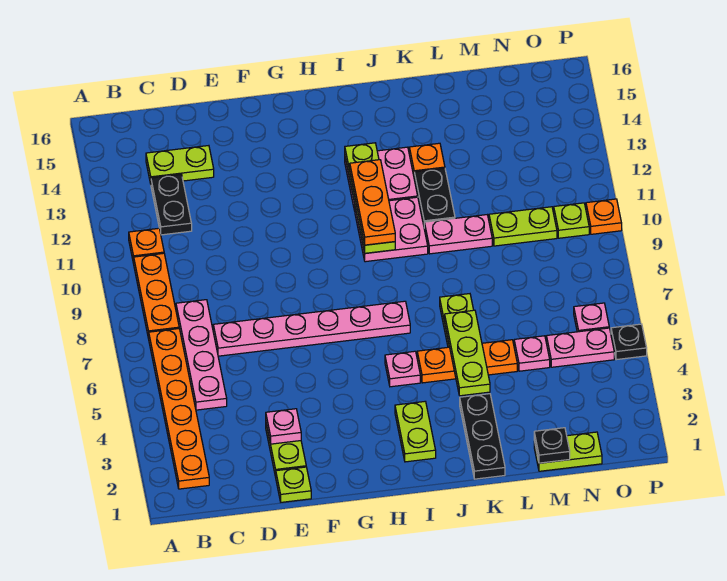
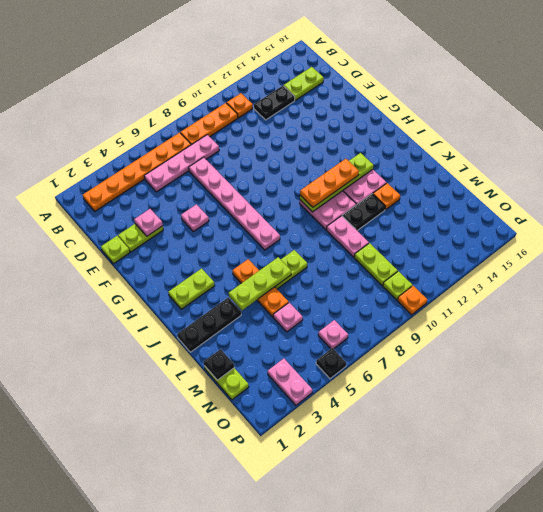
lime plate C14:D14 level 1 -> lime plate C14:C15 level 1
pink plate I5 level 1 -> pink plate F5 level 1
pink plate N5:O5 level 1 -> pink plate O3:P3 level 1

